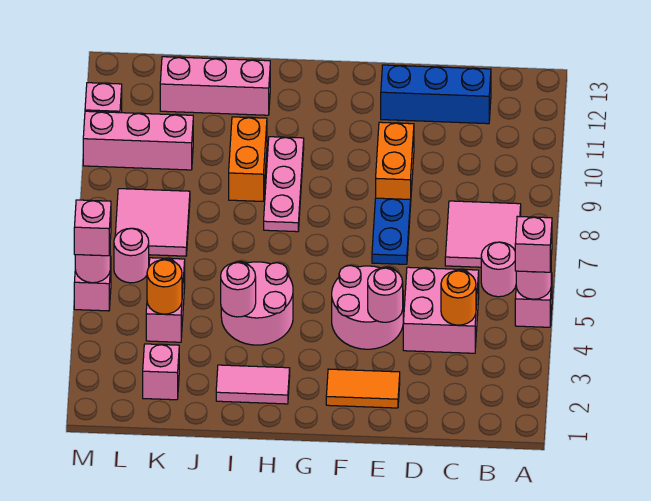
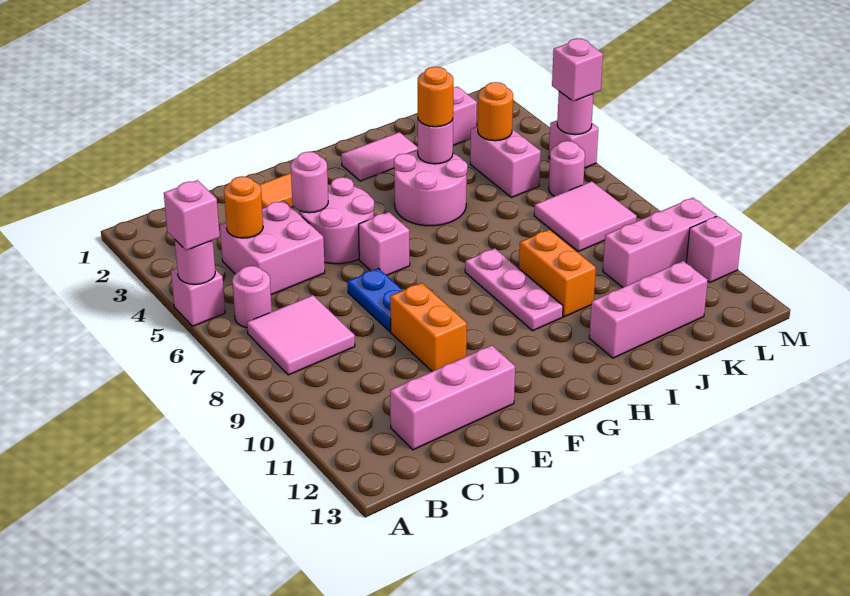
blue brick C12:E12 level 1 -> pink brick C12:E12 level 1
none -> pink brick F6 level 1
none -> orange round brick I4 level 3

